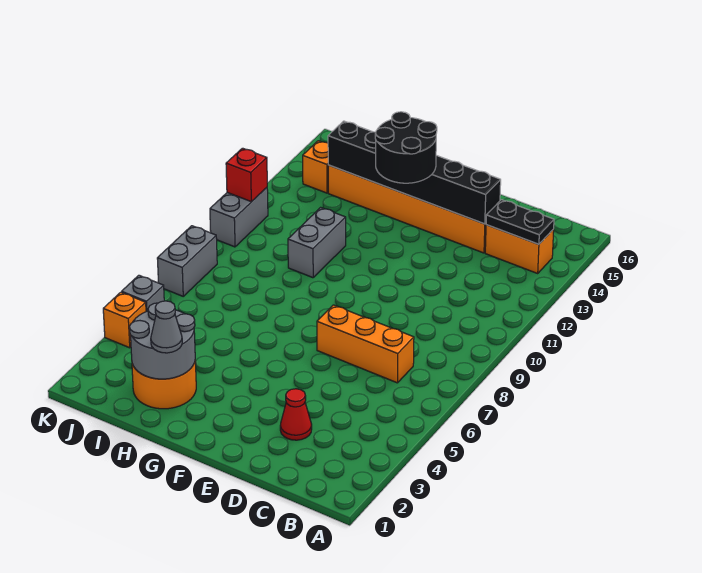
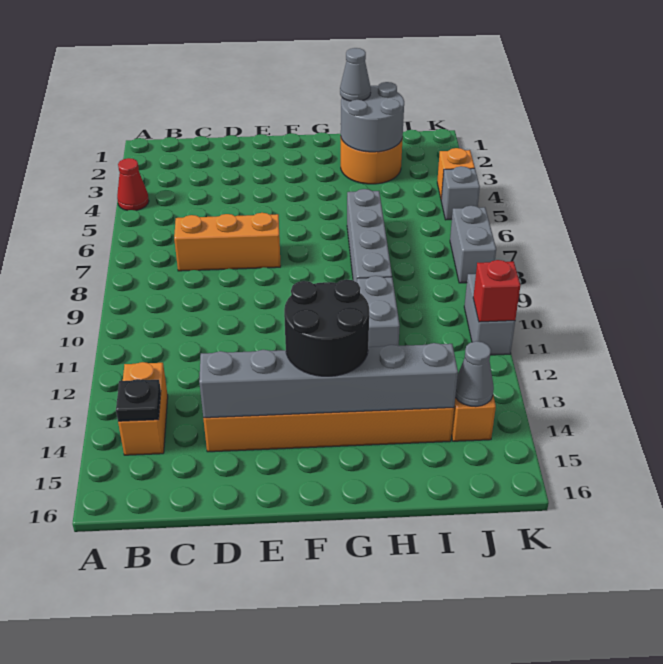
orange brick B14:C14 level 1 -> orange brick B13:B14 level 1
black plate B14:C14 level 2 -> black plate B14 level 2
red cone D3 level 1 -> red cone A4 level 1
black brick D14:I14 level 2 -> grey brick D14:I14 level 2
none -> grey brick H6:H9 level 1
none -> grey cone J14 level 2

